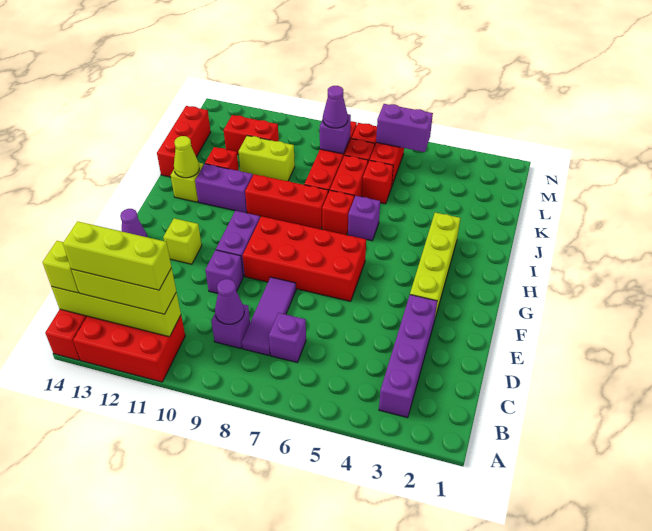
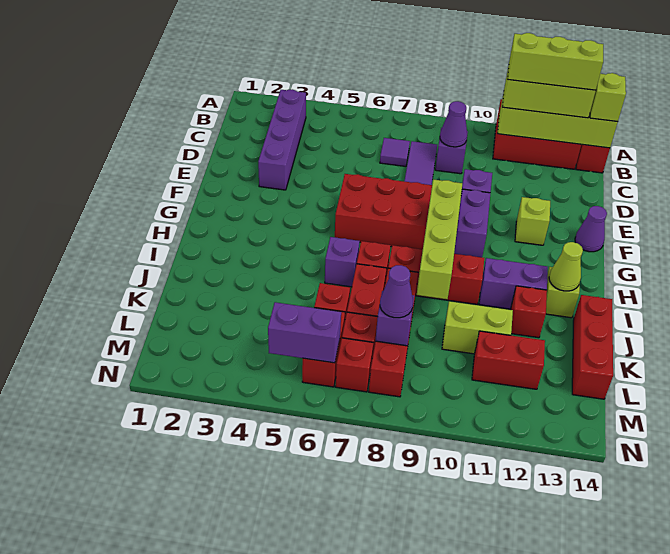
purple brick C7 level 1 -> purple tile C7 level 1
lime brick F3:I3 level 1 -> lime brick G9:J9 level 2

